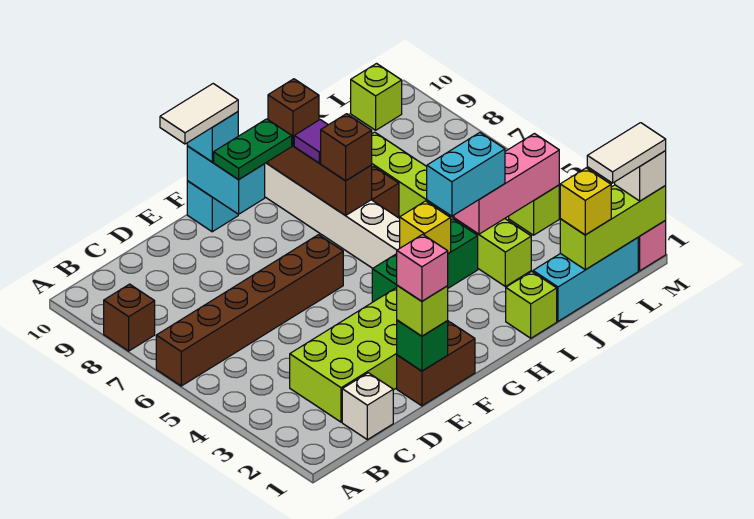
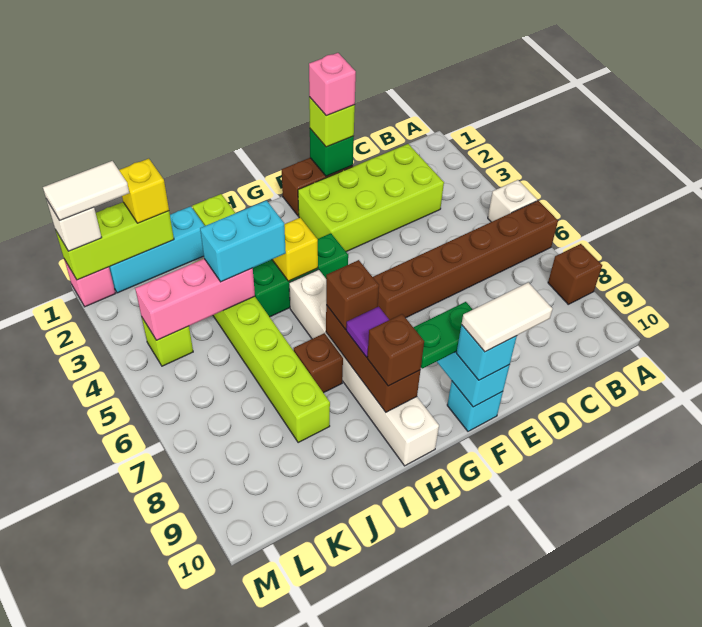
white brick C1 level 1 -> white brick A5 level 1
lime brick L10 level 1 -> none

